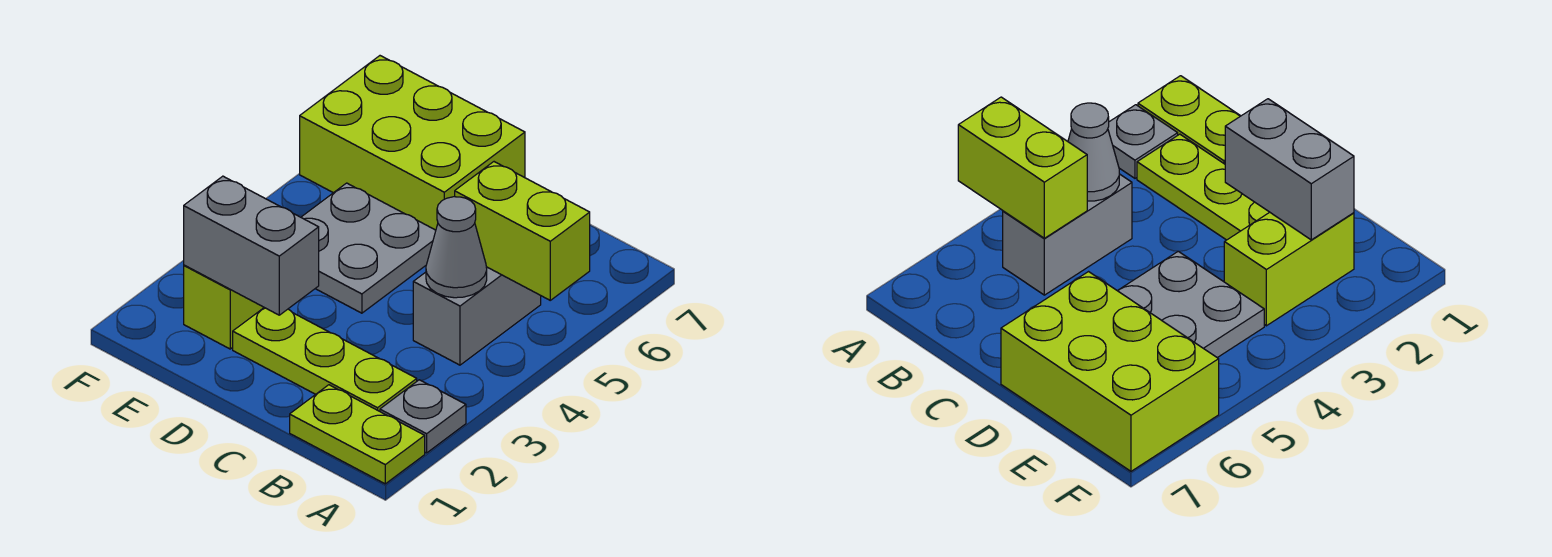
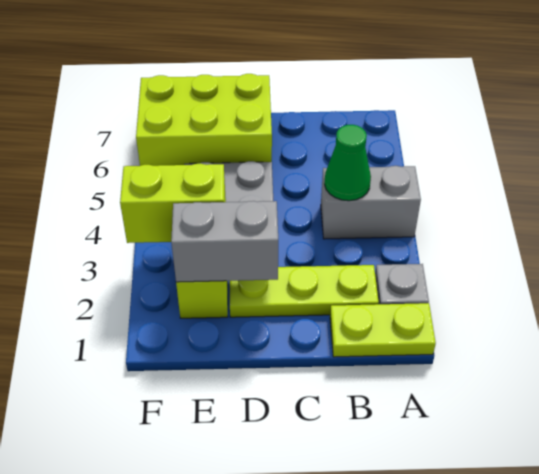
lime brick A5:B5 level 2 -> lime brick E3:F3 level 2
grey brick B4:B5 level 1 -> grey brick A4:B4 level 1
grey cone B4 level 2 -> green cone B4 level 2

